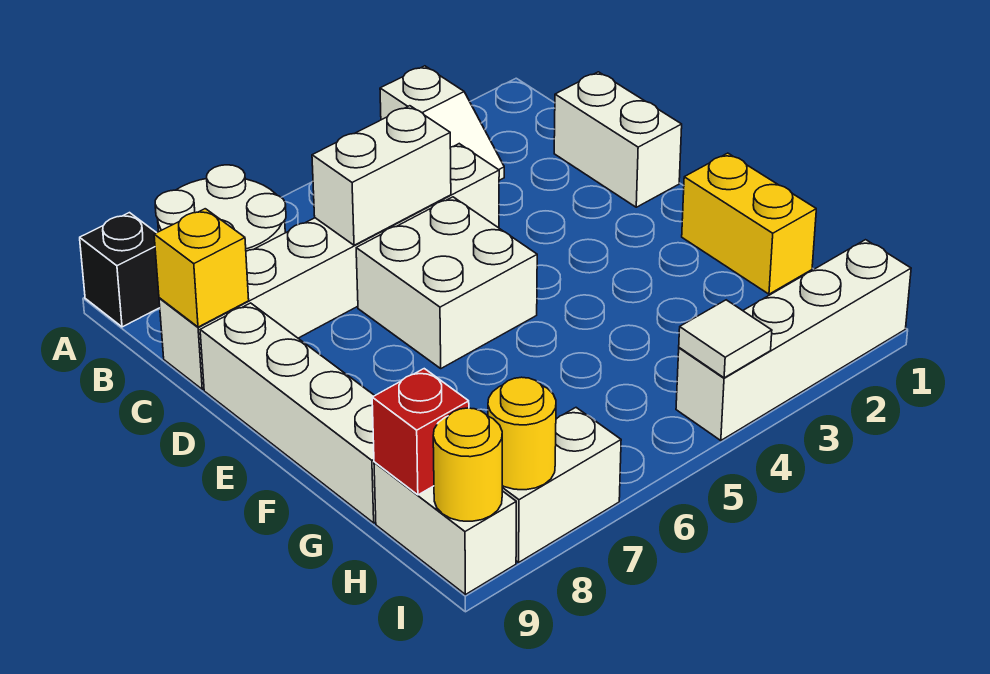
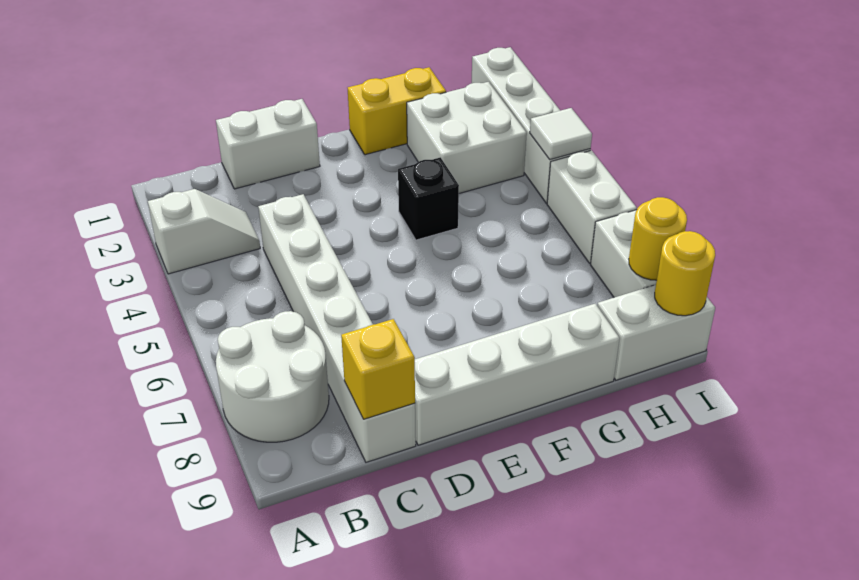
black brick A9 level 1 -> black brick F4 level 1
white brick C5:C6 level 2 -> white brick I5:I6 level 1
white brick D5:E6 level 1 -> white brick G2:H3 level 1
red brick H9 level 2 -> none

